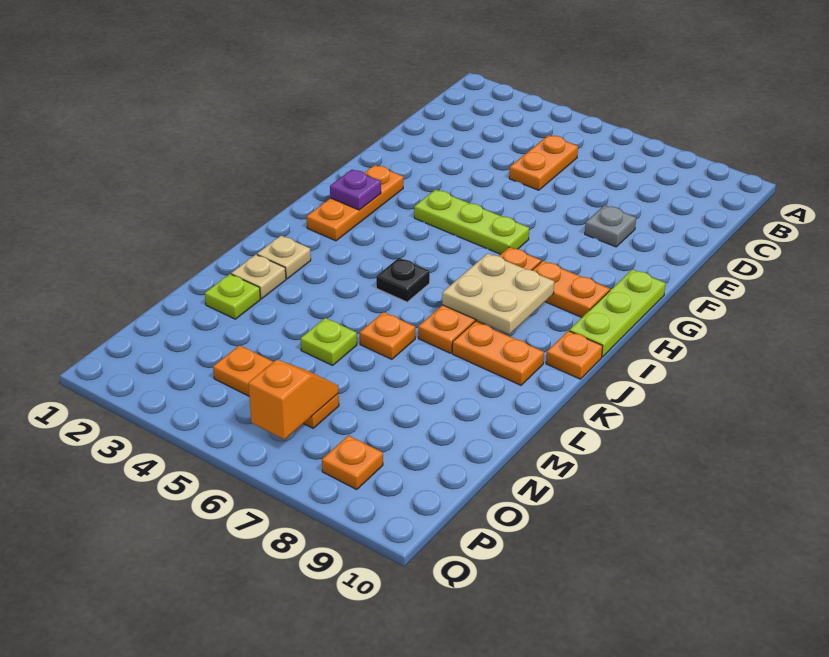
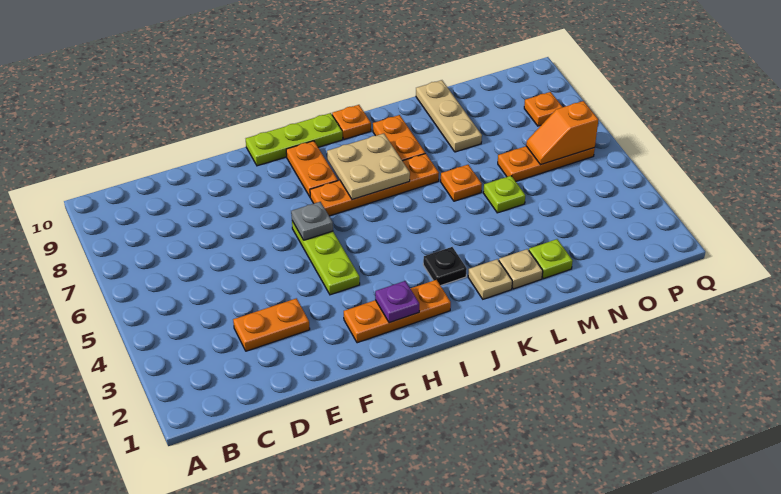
orange plate C5:D5 level 1 -> orange plate D3:E3 level 1
grey plate E8 level 1 -> grey plate G6 level 2
black plate J5 level 1 -> black plate J3 level 1
none -> tan plate M8:M10 level 1
orange plate O4:O6 level 1 -> orange plate N6:P6 level 1

